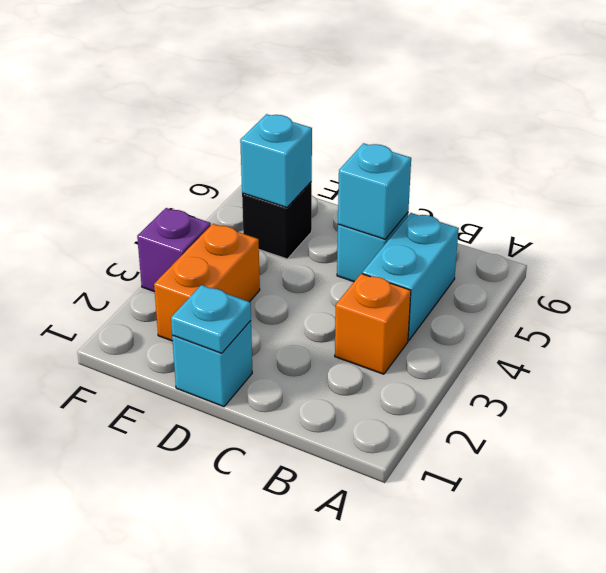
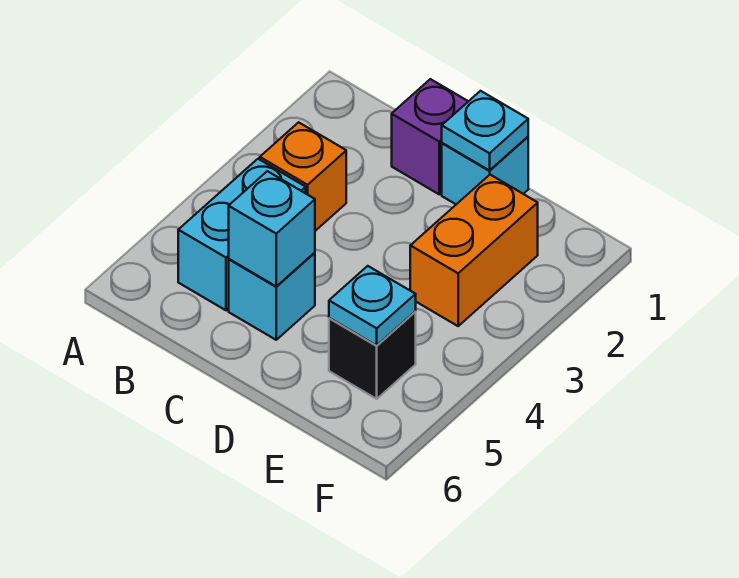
cyan brick E5 level 2 -> cyan plate E5 level 2
purple brick F3 level 1 -> purple brick C1 level 1

